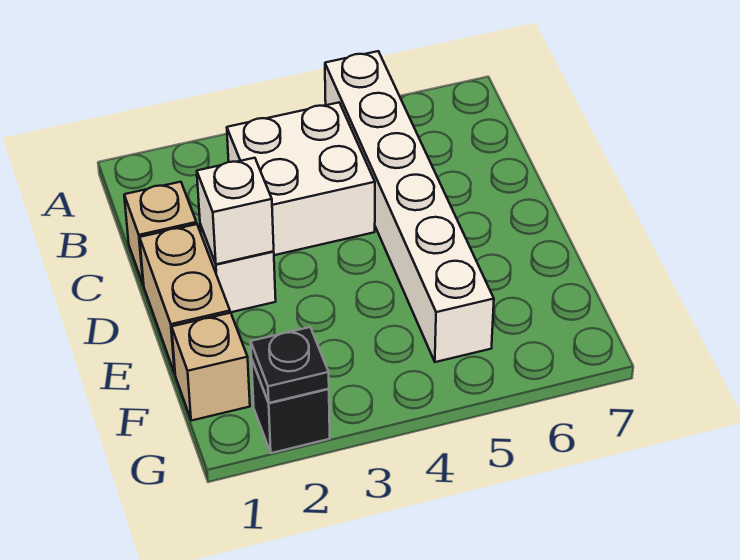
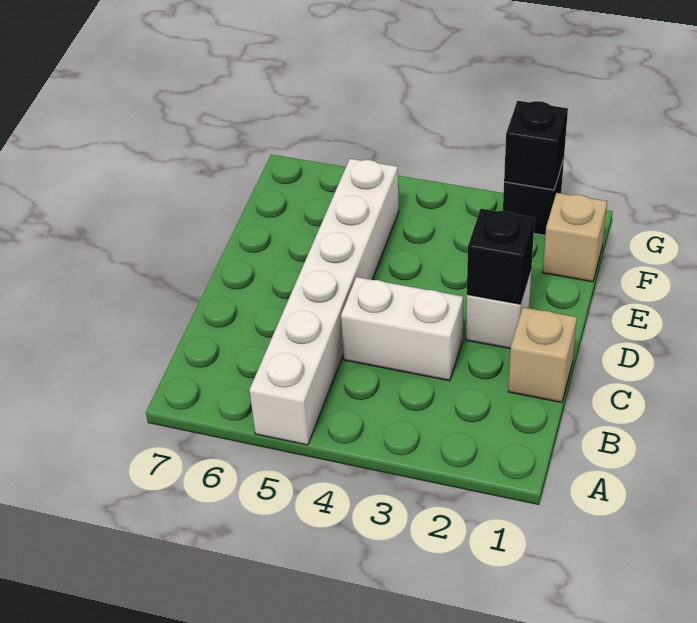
white brick B3:C4 level 1 -> white brick C3:C4 level 1
tan brick D1:E1 level 1 -> none
white brick D2 level 2 -> black brick D2 level 2
black plate G2 level 2 -> black brick G2 level 2

